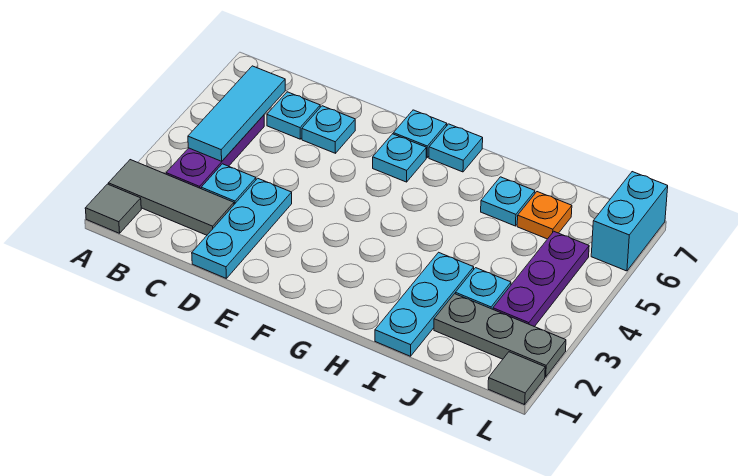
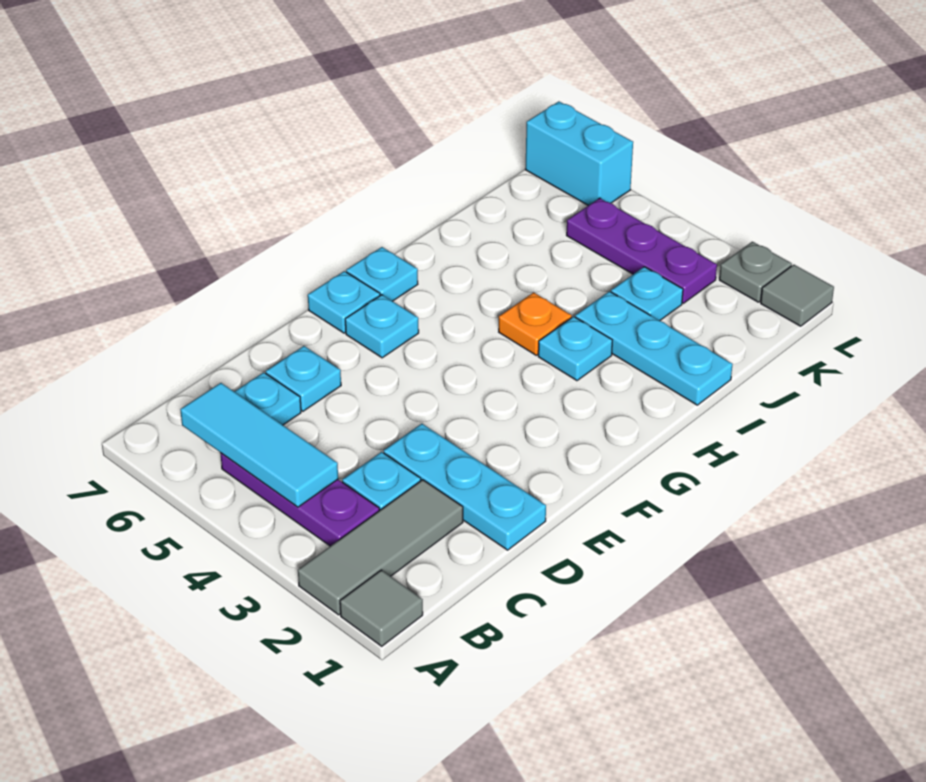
cyan plate I6 level 1 -> cyan plate H3 level 1
grey plate J2:L2 level 1 -> grey plate L2 level 1
orange plate J6 level 1 -> orange plate H4 level 1

